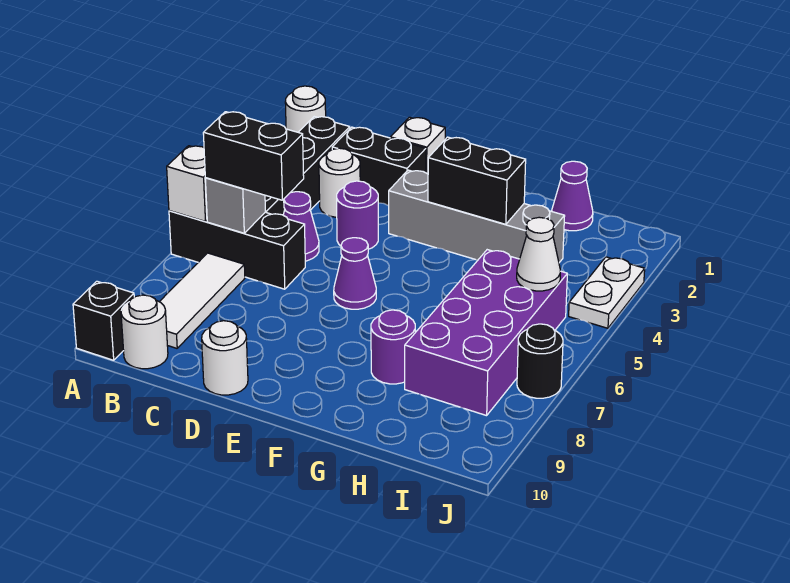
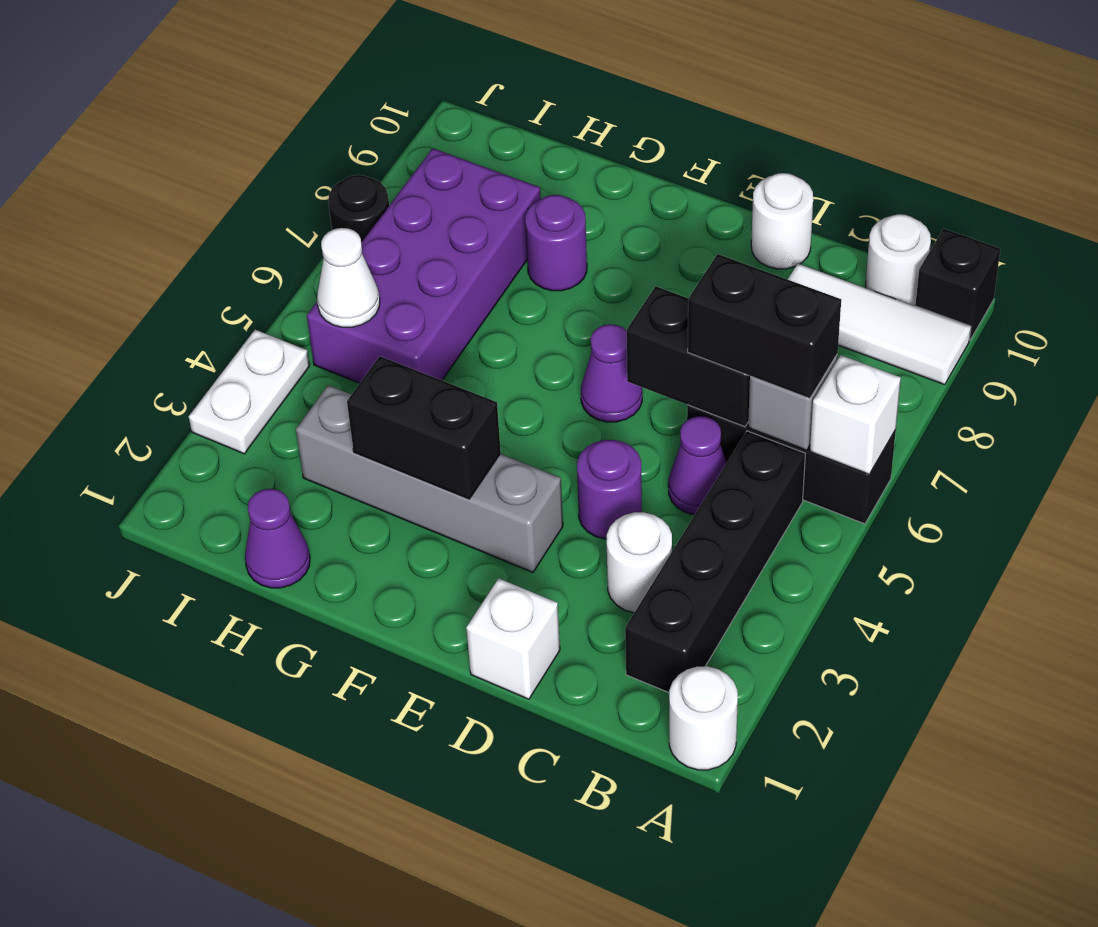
white tile B7:B9 level 1 -> white tile A9:C9 level 1
black brick C2:D2 level 1 -> black brick C6:D6 level 2

